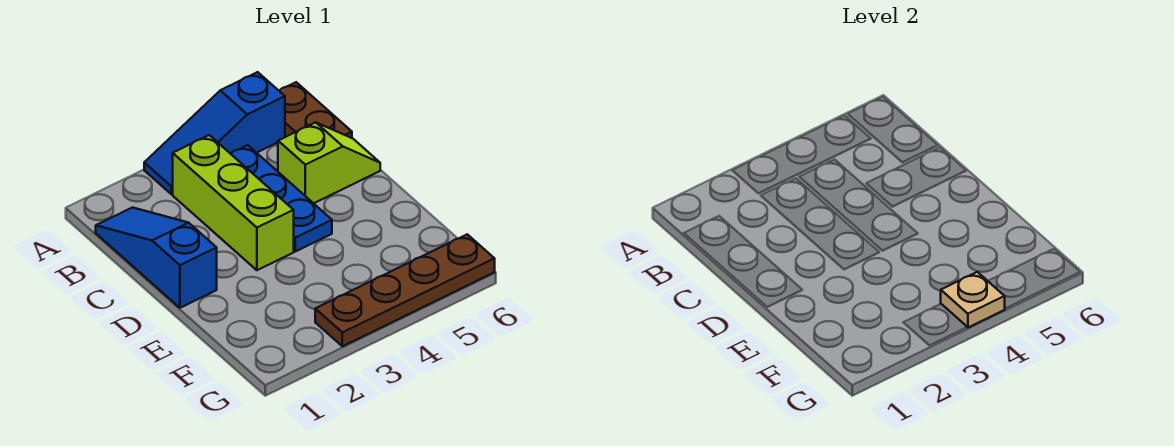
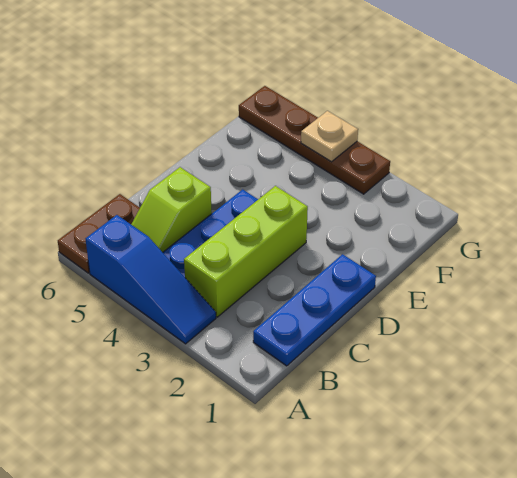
blue slope B1:D1 level 1 top D -> blue plate B1:D1 level 1
lime slope C5:C6 level 1 top 5 -> lime slope B5:C5 level 1 top C

